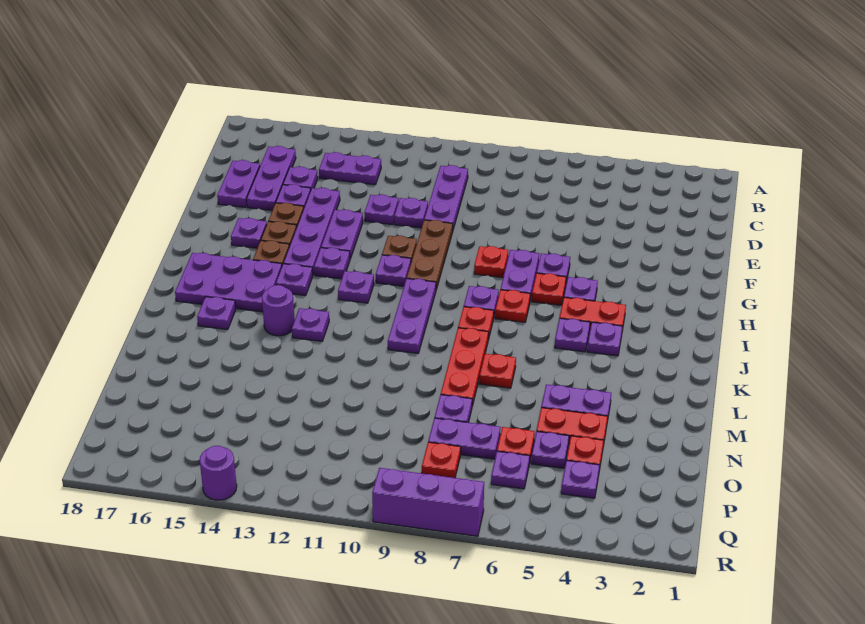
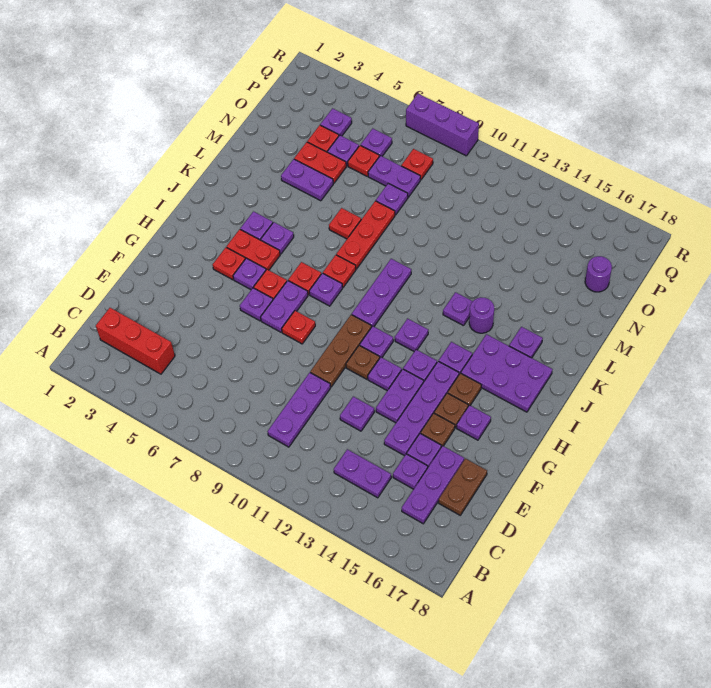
none -> red brick C2:C4 level 1
purple plate D17:E17 level 1 -> brown plate D17:E17 level 1
purple plate E11 level 1 -> purple plate G12 level 1
none -> red plate H4 level 1
purple round brick R14 level 1 -> purple round brick O17 level 1

